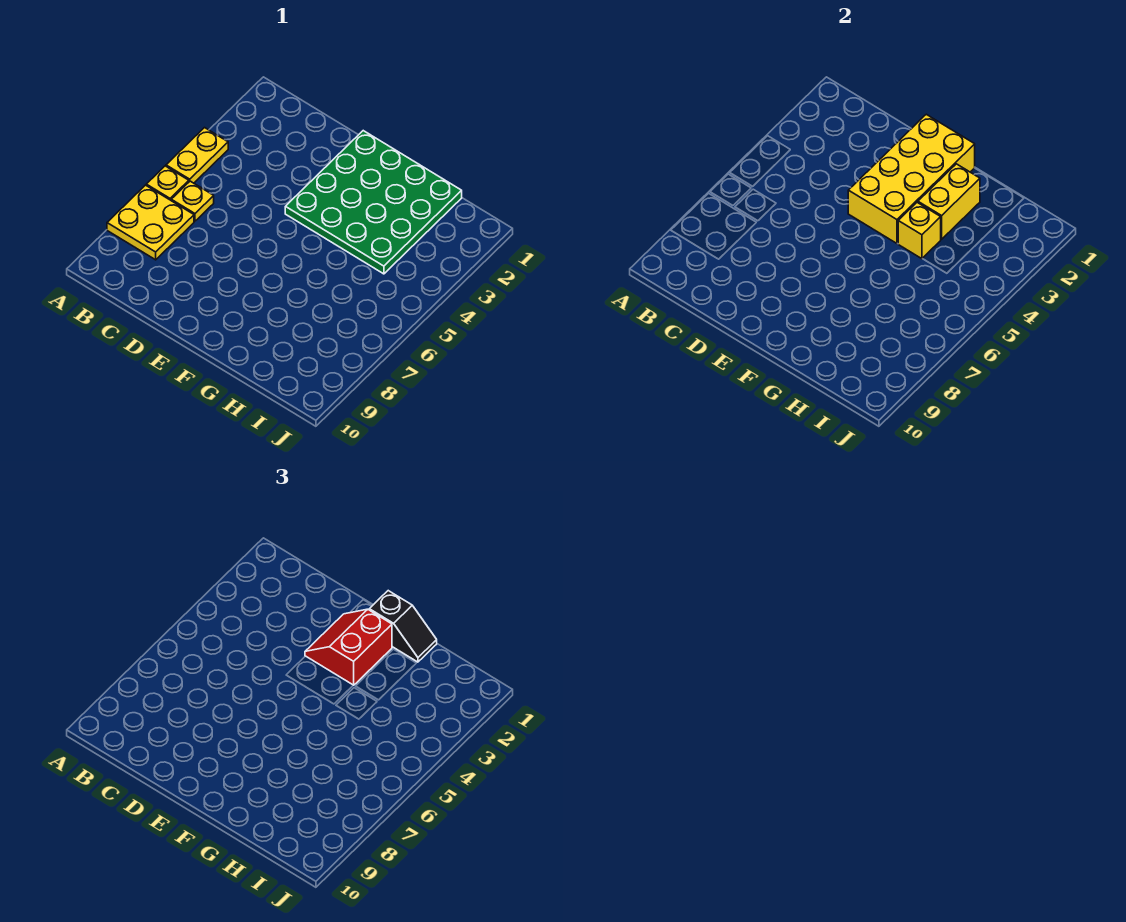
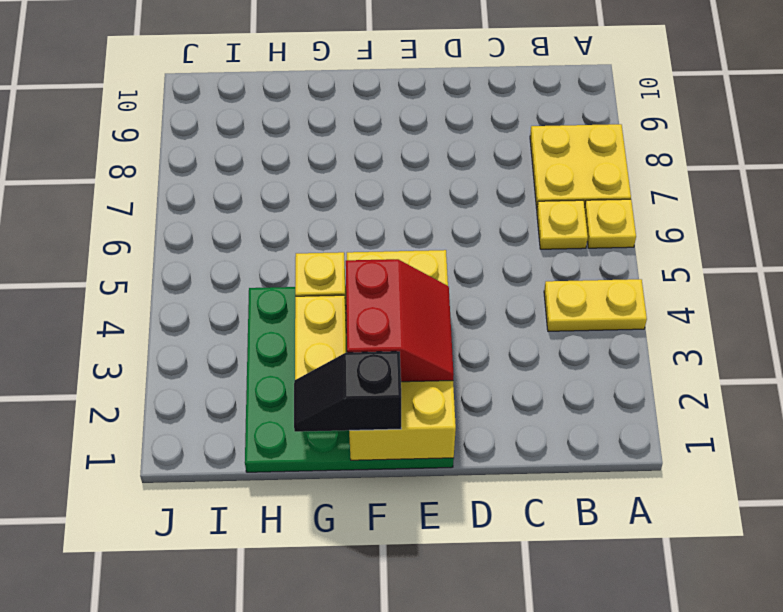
yellow plate A4:A5 level 1 -> yellow plate A4:B4 level 1

